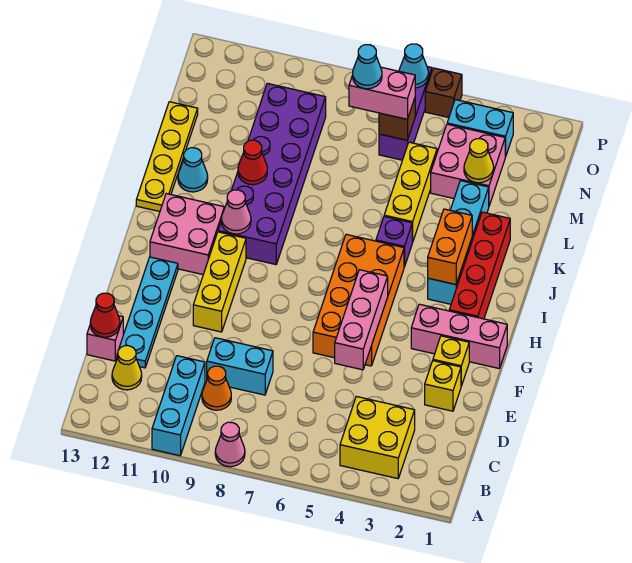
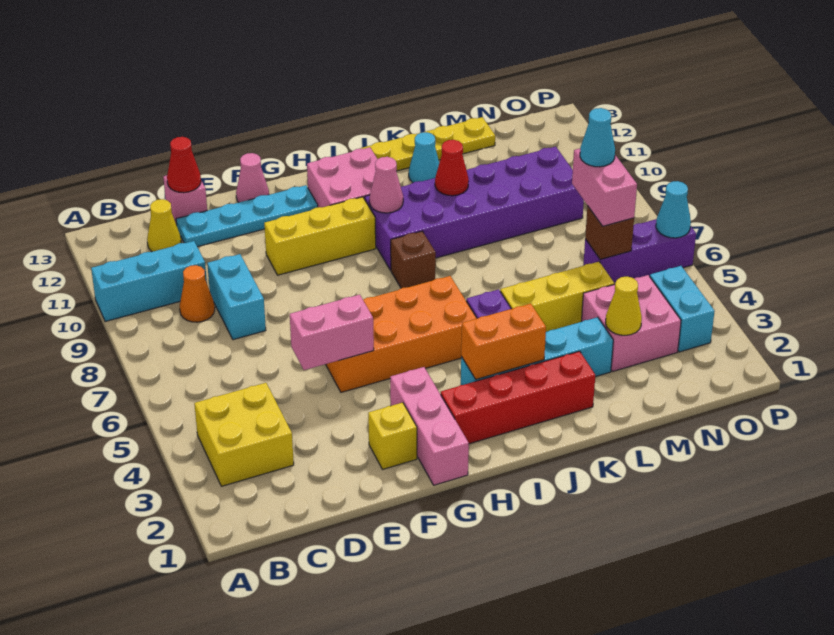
pink cone A8 level 1 -> pink cone F13 level 1
yellow brick E2 level 1 -> none
pink brick E5:G5 level 2 -> pink brick E5:F5 level 2
brown brick P5 level 1 -> brown brick I8 level 1

